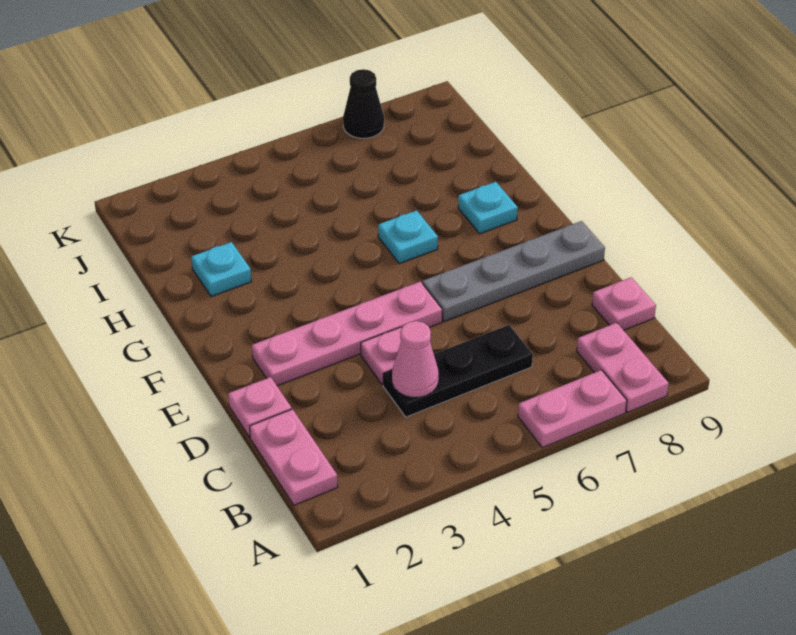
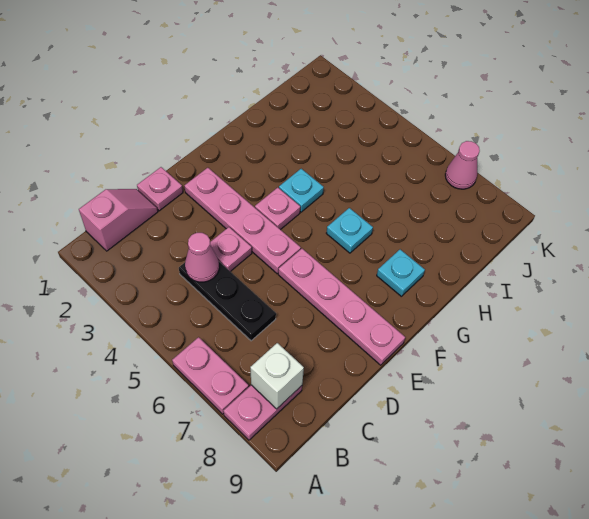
pink plate B1:C1 level 1 -> pink slope B1:C1 level 1 top B
none -> white brick B8 level 2
pink plate C9 level 1 -> pink plate F4 level 1
grey plate E6:E9 level 1 -> pink plate E6:E9 level 1
cyan plate H2 level 1 -> cyan plate G4 level 1
black cone K7 level 1 -> pink cone K7 level 1

